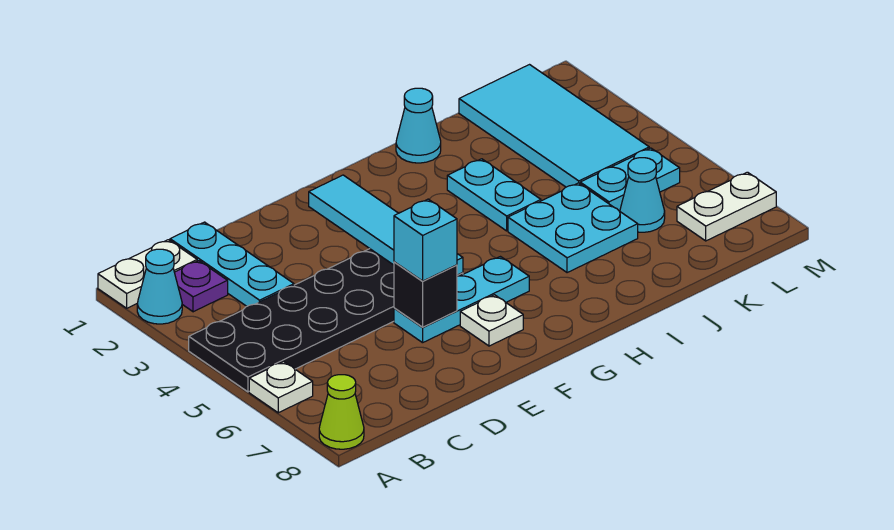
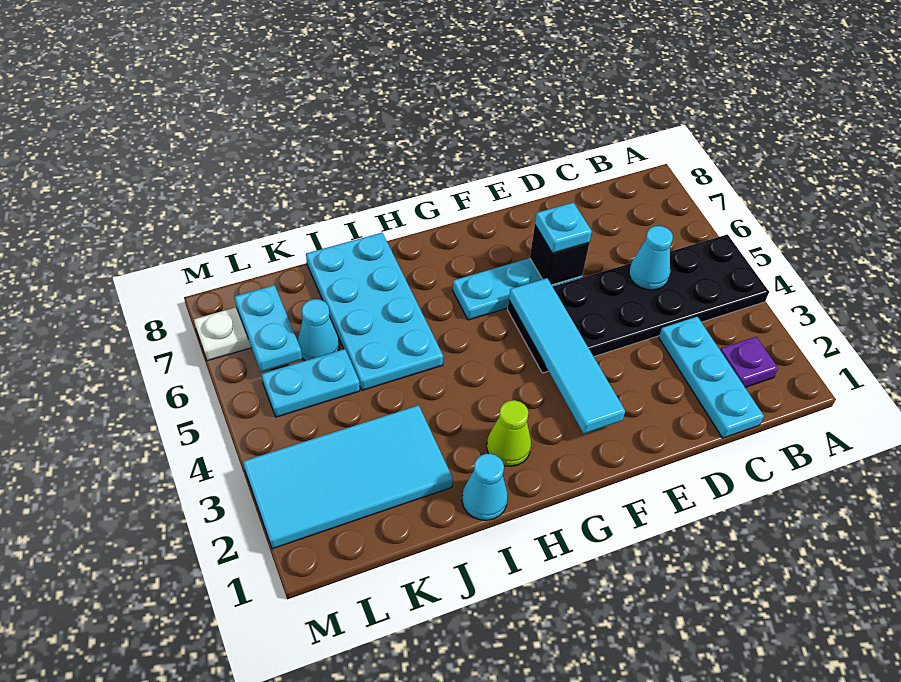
white plate A1:B1 level 1 -> none
cyan cone A2 level 1 -> cyan cone C5 level 2
white plate A6 level 1 -> none
lime cone A8 level 1 -> lime cone H2 level 1
cyan brick E6 level 3 -> cyan plate E6 level 3
white plate F7 level 1 -> none
cyan plate I3:I4 level 1 -> cyan plate L6:L7 level 2
cyan plate I5:J6 level 1 -> cyan plate I5:J8 level 1
cyan tile K1:L4 level 1 -> cyan tile J2:M3 level 1

